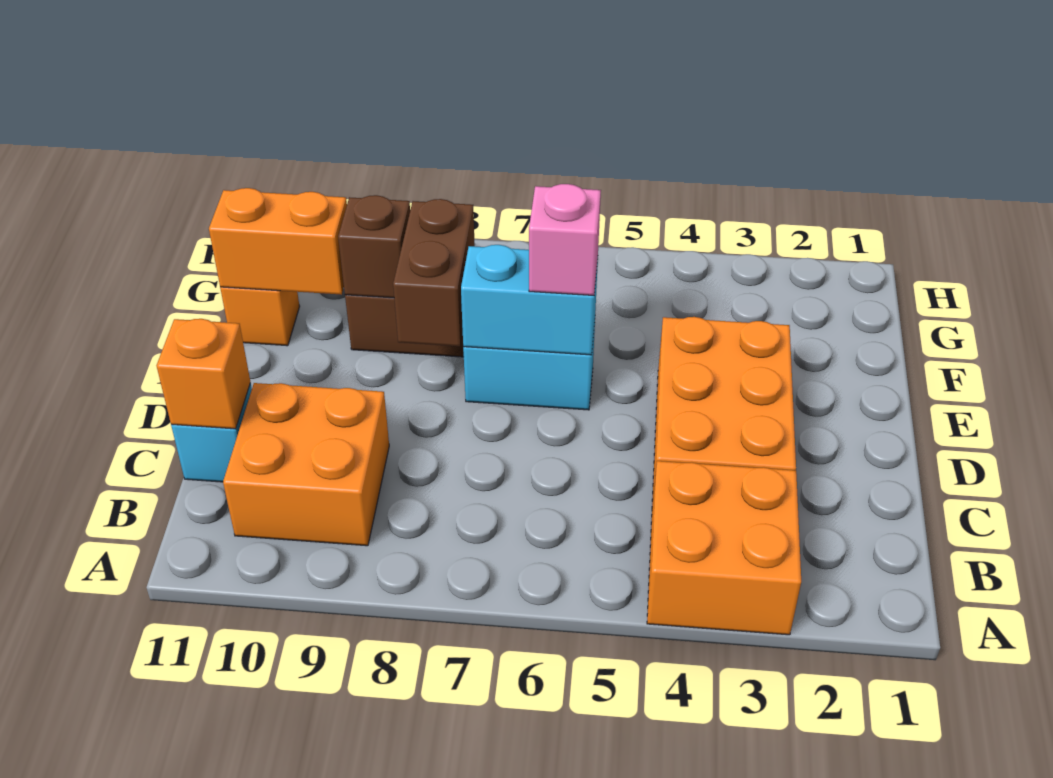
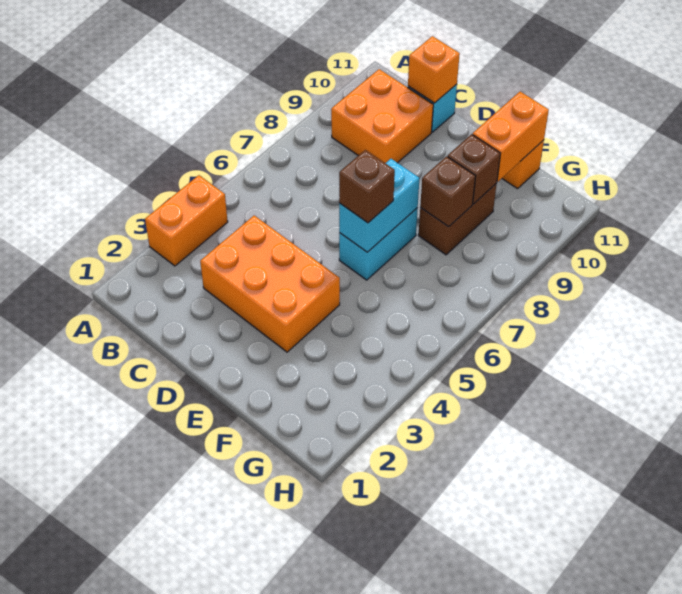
orange brick A3:B4 level 1 -> orange brick A3:A4 level 1
pink brick E6 level 3 -> brown brick E6 level 3
brown brick E8:F8 level 2 -> brown brick F8 level 2

